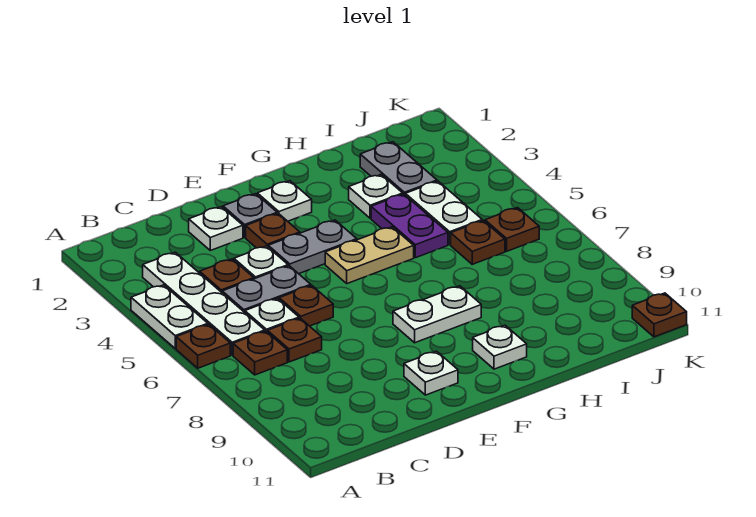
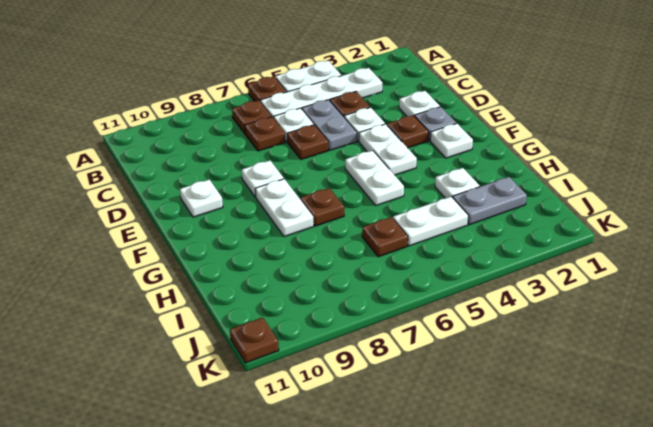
grey plate E4:F4 level 1 -> white plate E4:F4 level 1
tan plate F5:G5 level 1 -> white plate F5:G5 level 1
white plate G10 level 1 -> white plate E8 level 1
purple plate H4:H5 level 1 -> none
brown plate J6 level 1 -> brown plate G7 level 1

